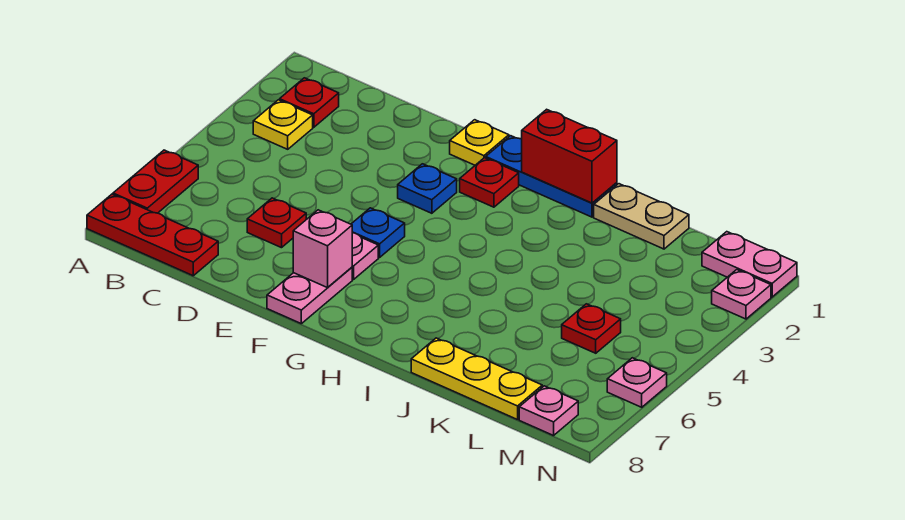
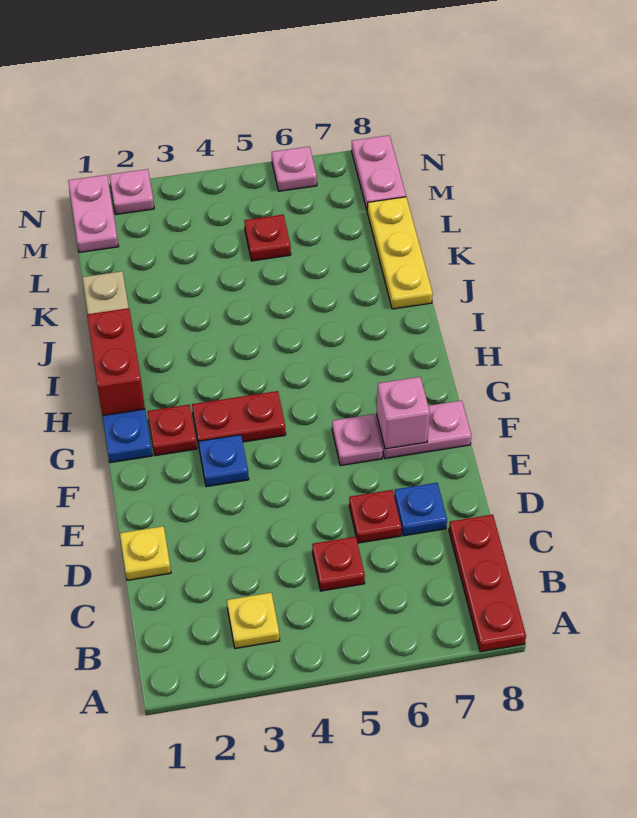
red plate A6:A7 level 1 -> red plate G3:G4 level 1
red plate B2 level 1 -> red plate C5 level 1
yellow plate F1 level 1 -> yellow plate D1 level 1
blue plate F5 level 1 -> blue plate D7 level 1
pink plate M8 level 1 -> pink plate M8:N8 level 1

